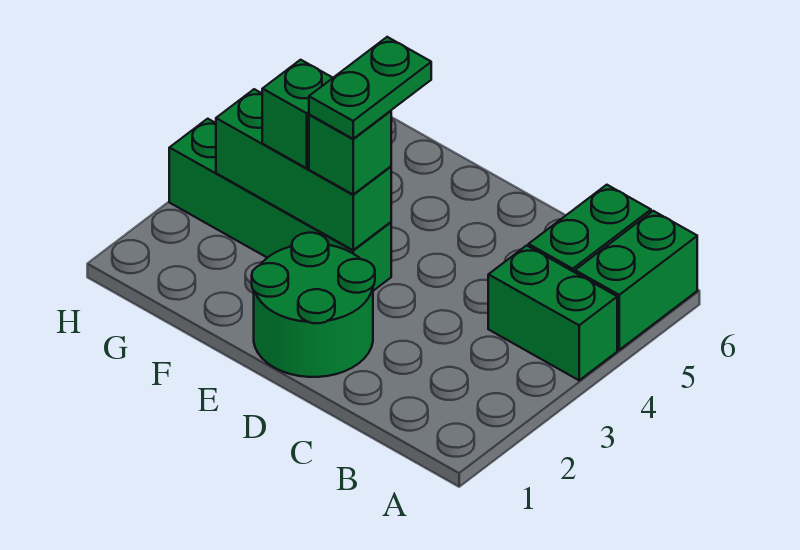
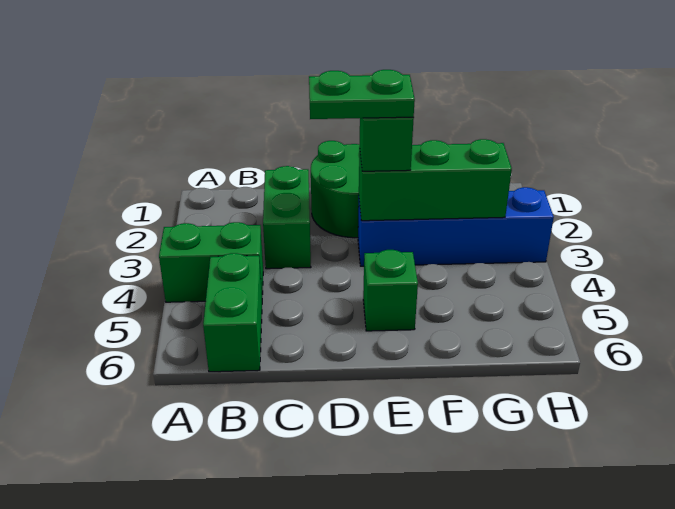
green brick A5:A6 level 1 -> green brick C2:C3 level 1
green brick E3:H3 level 1 -> blue brick E3:H3 level 1
green plate E3:E4 level 4 -> green plate D3:E3 level 4
green brick F3 level 3 -> green brick E5 level 1

